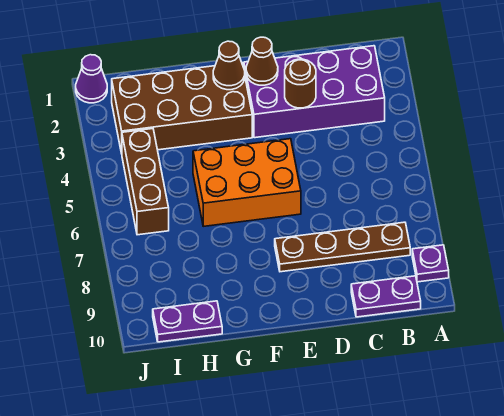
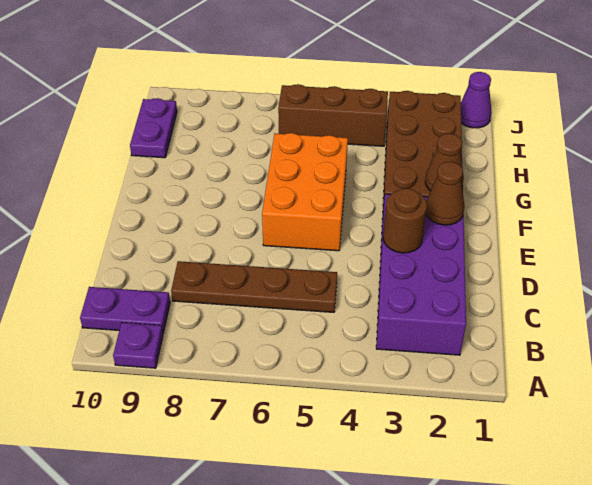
brown plate B8:E8 level 1 -> brown plate C5:C8 level 1
purple plate B10:C10 level 1 -> purple plate B9:B10 level 1

